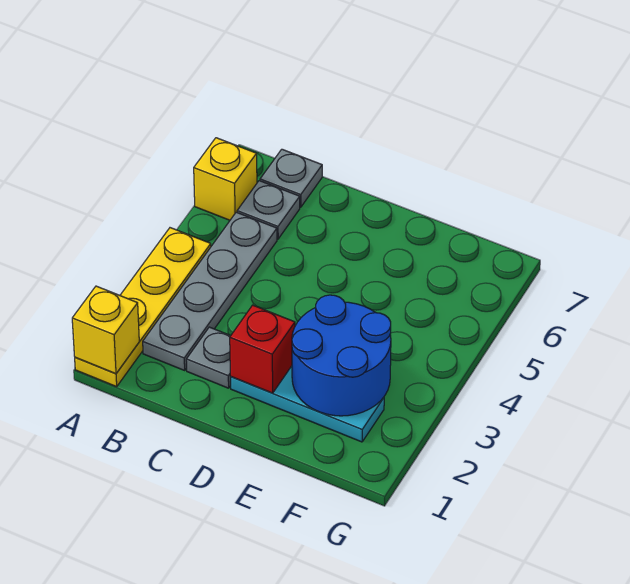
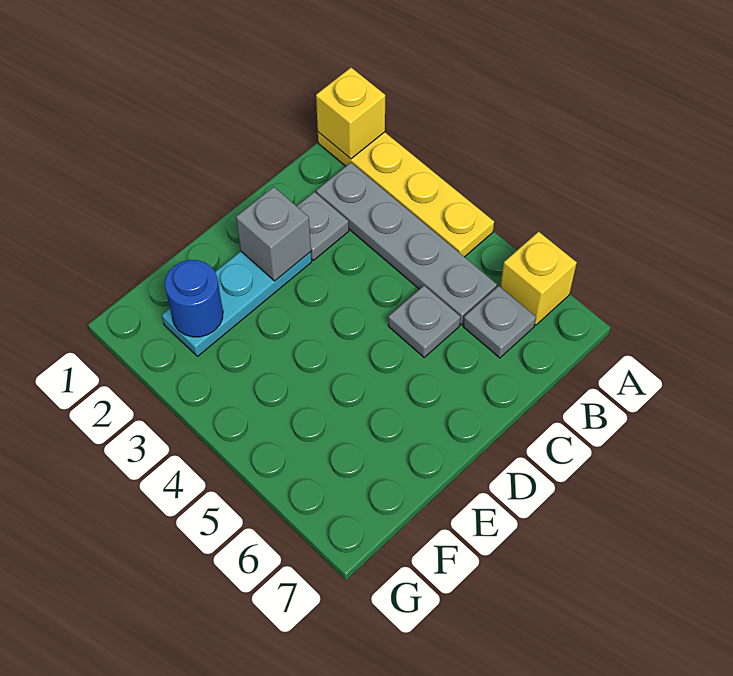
grey plate B7 level 1 -> grey plate C5 level 1
red brick D2 level 2 -> grey brick D2 level 2
blue round brick E2:F3 level 2 -> blue round brick F2 level 2

